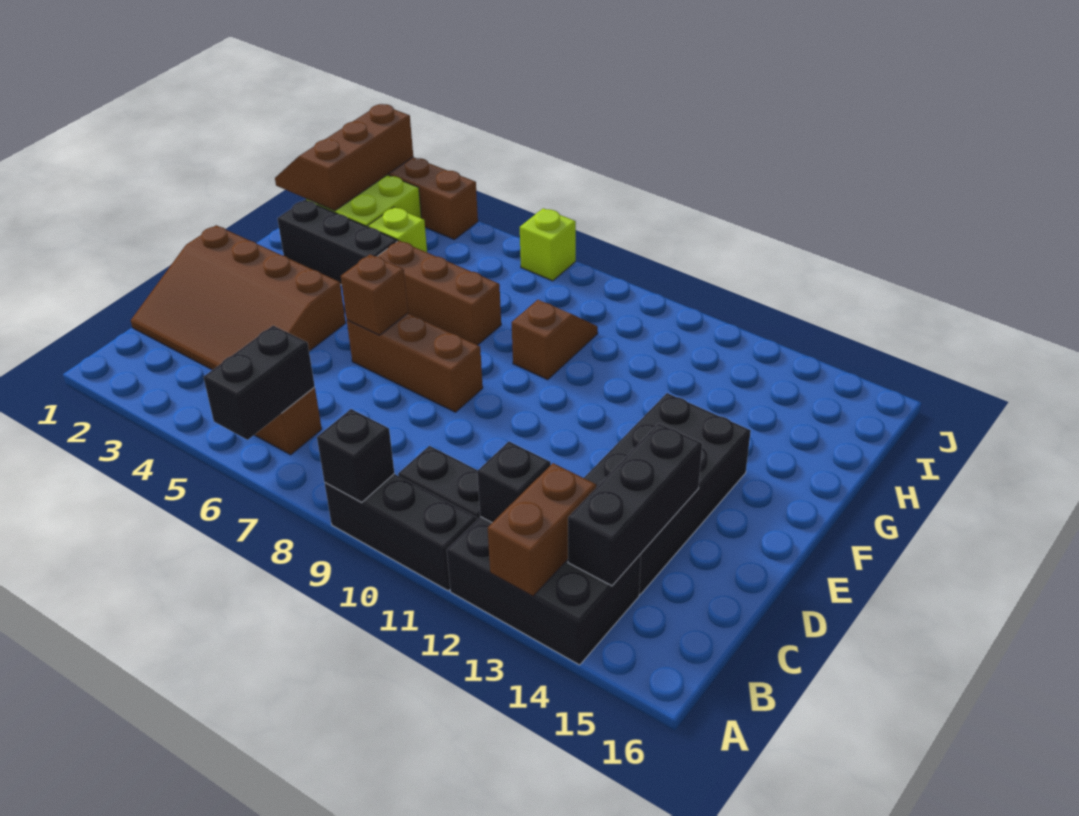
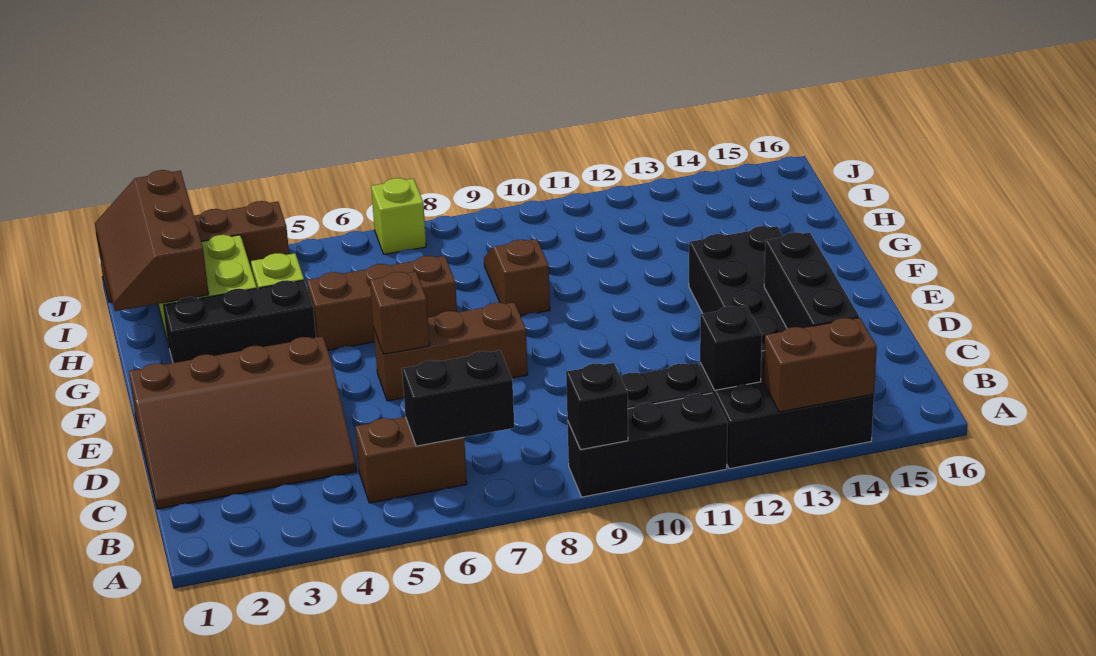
black brick A6:B6 level 2 -> black brick B6:B7 level 2
brown brick A13:B13 level 2 -> brown brick A13:A14 level 2

